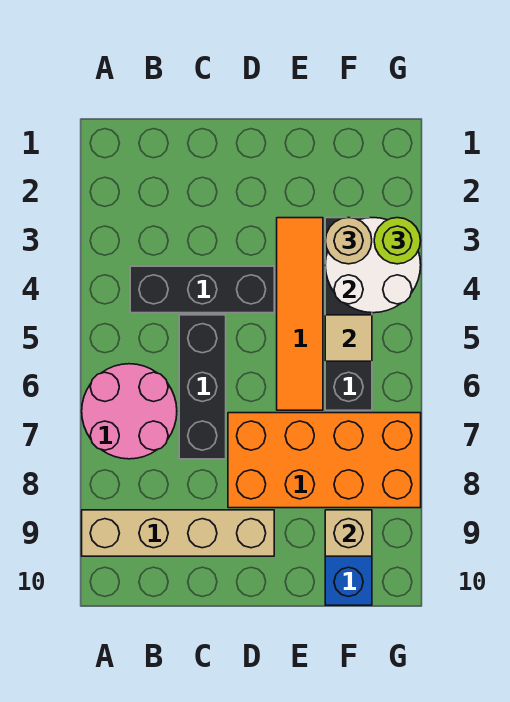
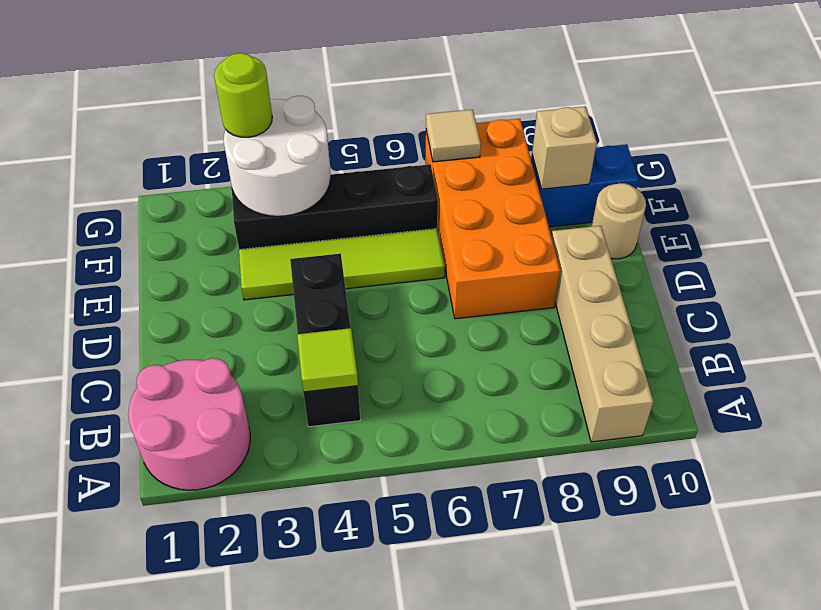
pink round brick A6:B7 level 1 -> pink round brick A1:B2 level 1
none -> lime tile B4 level 2
black brick C5:C7 level 1 -> none
orange tile E3:E6 level 1 -> lime tile E3:E6 level 1
tan round brick F3 level 3 -> tan round brick E10 level 1
tan tile F5 level 2 -> tan tile G7 level 2

